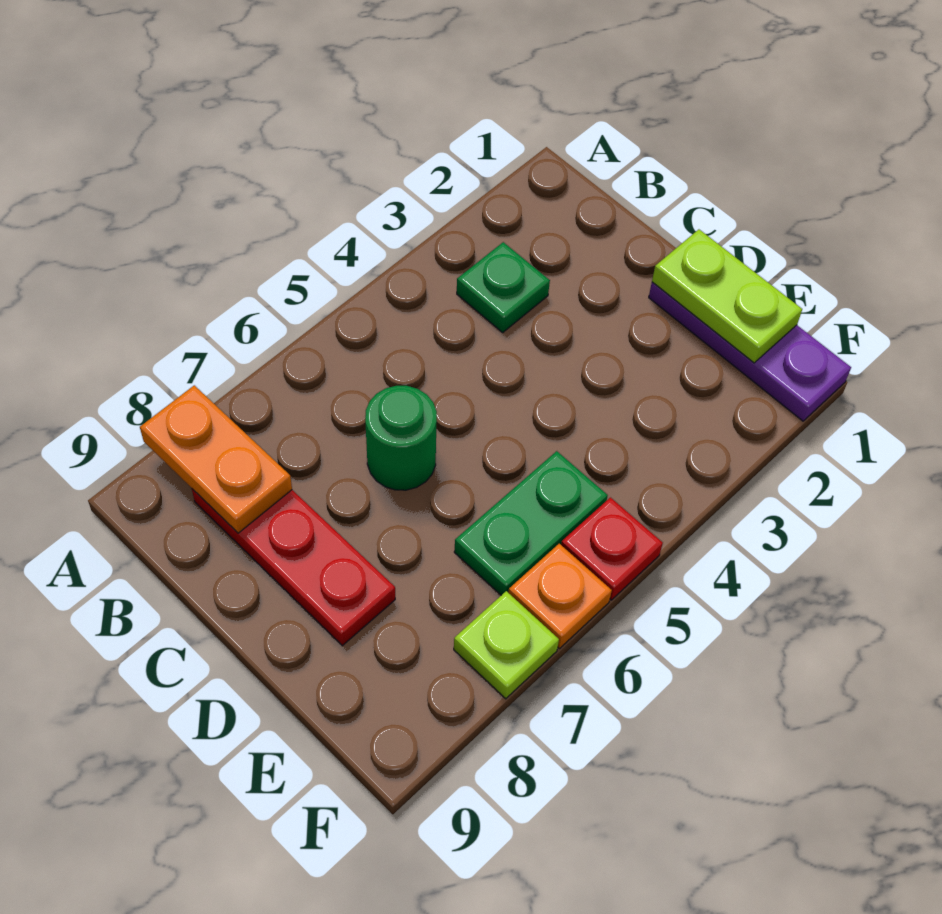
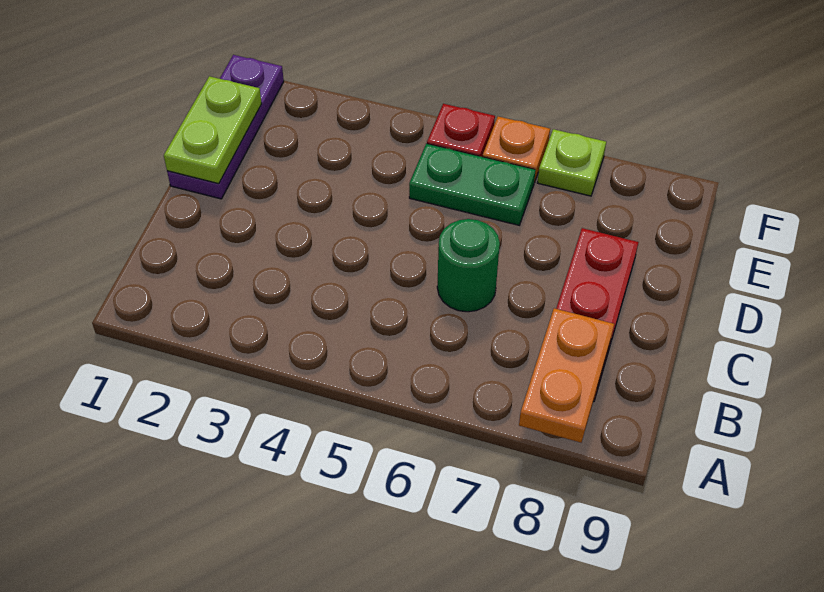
green plate B3 level 1 -> none

